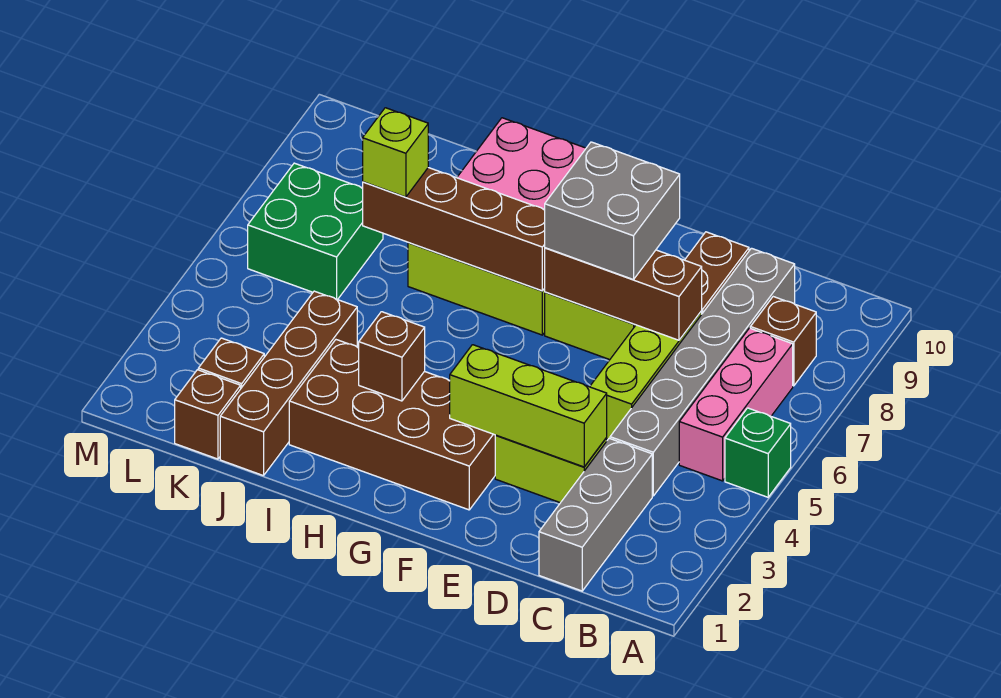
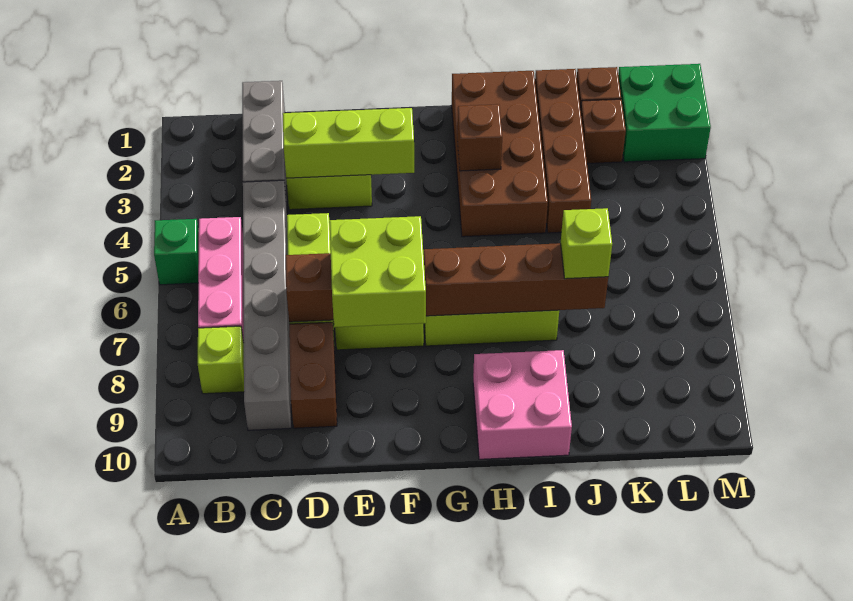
brown brick B8 level 1 -> lime brick B8 level 1
grey brick E7:F8 level 3 -> lime brick E7:F8 level 3
brown brick F2:I3 level 1 -> brown brick H1:I4 level 1
green brick K6:L7 level 1 -> green brick L1:M2 level 1

